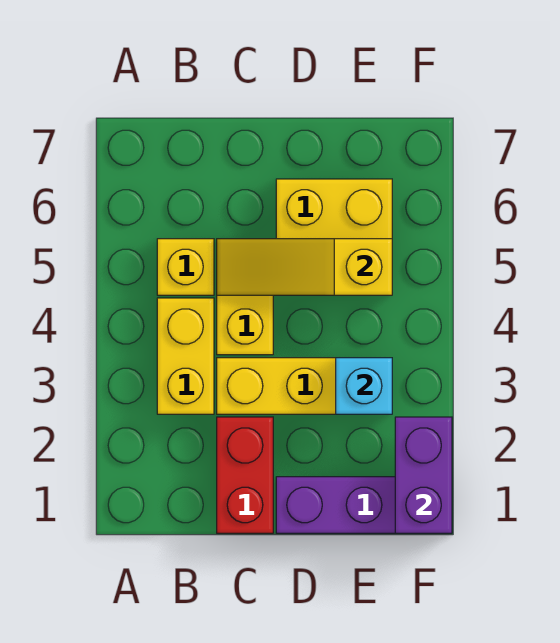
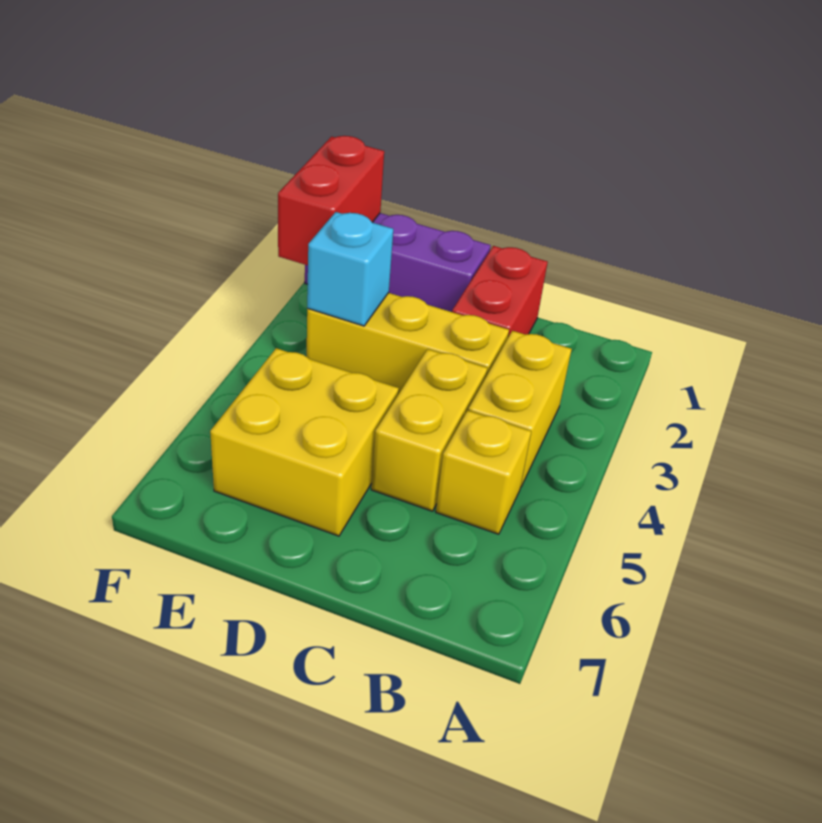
yellow slope C5:E5 level 2 top E -> none
purple brick F1:F2 level 2 -> red brick F1:F2 level 2

